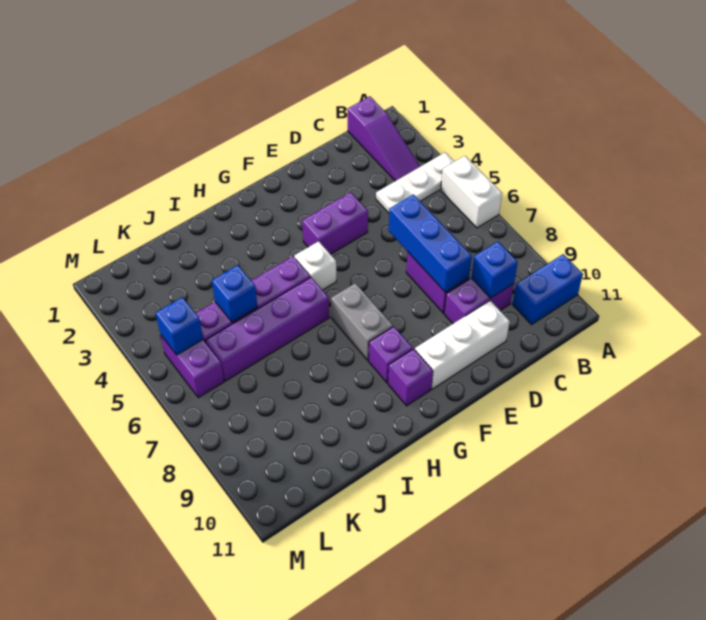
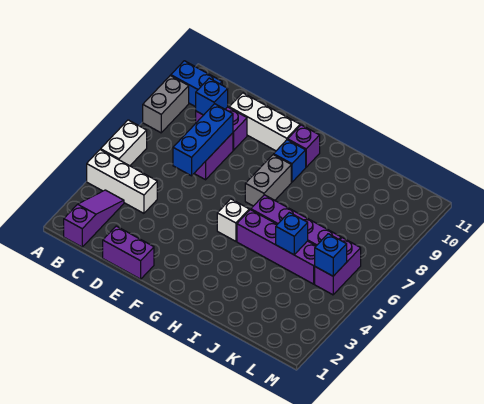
white plate A4:C4 level 1 -> white brick A4:C4 level 1
none -> grey brick A8:A9 level 1
purple brick E4:F4 level 1 -> purple brick D1:E1 level 1
purple brick G9 level 1 -> blue brick G9 level 1

